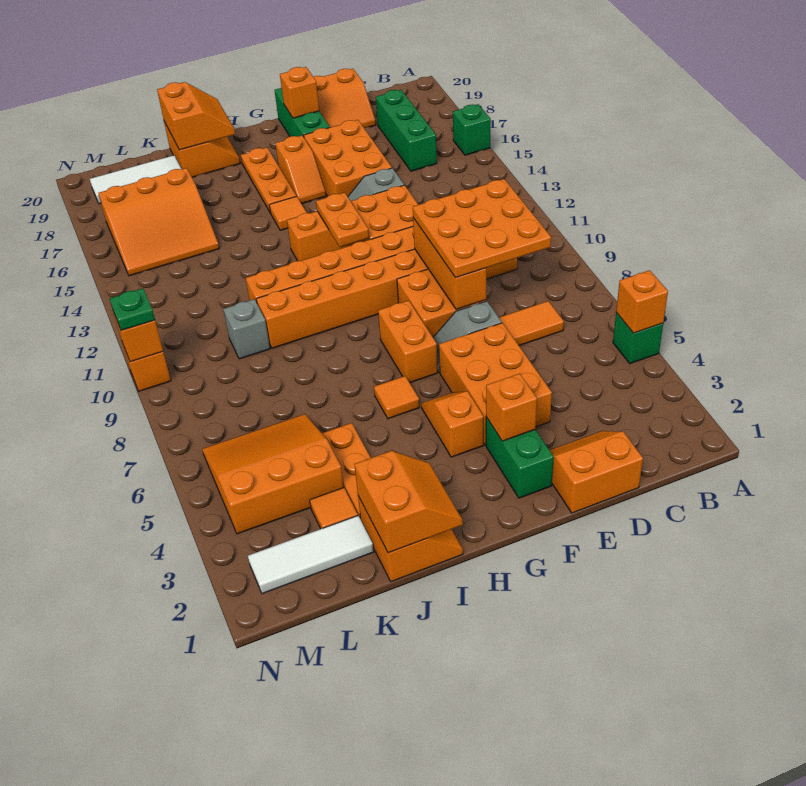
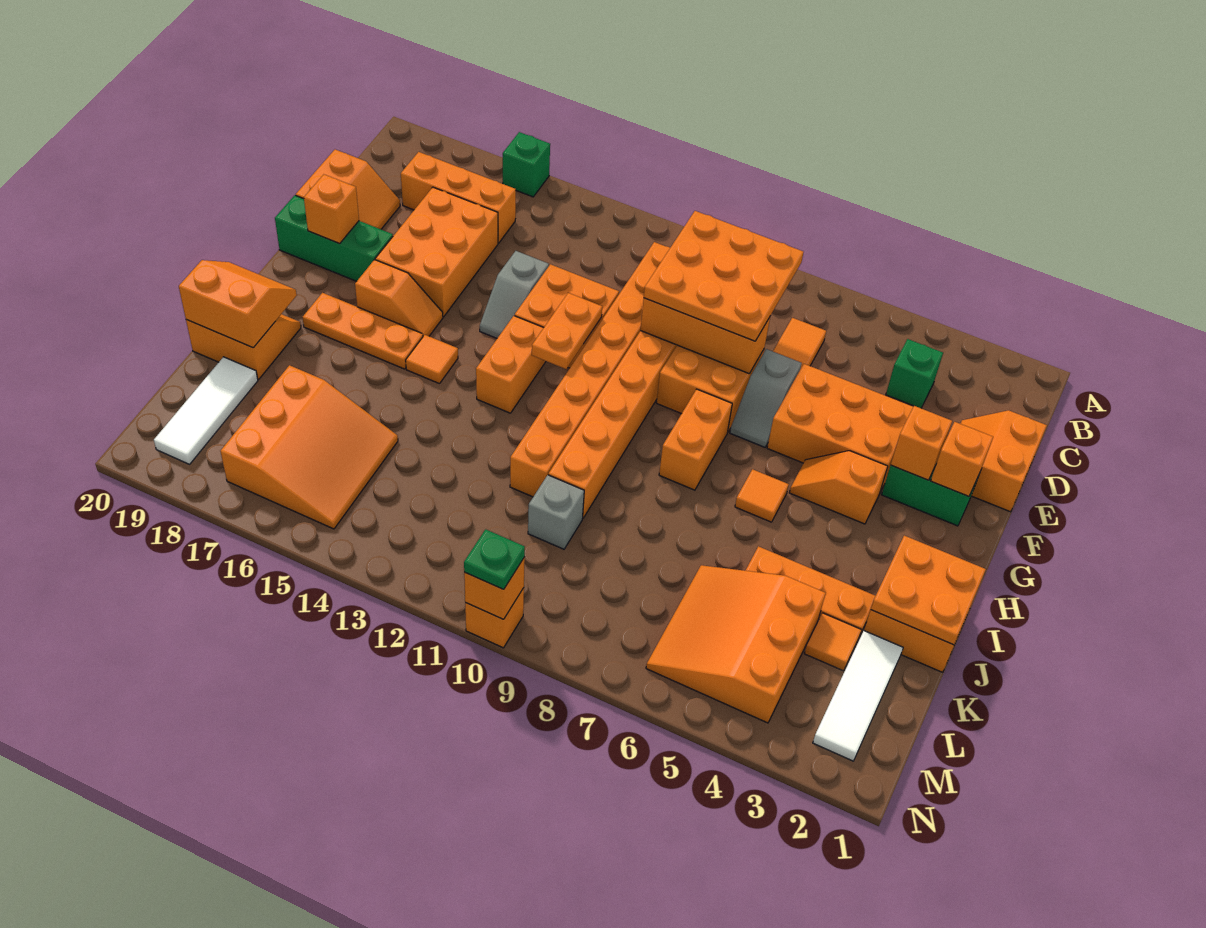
green brick A5 level 1 -> green brick C4 level 1
orange brick A5 level 2 -> orange brick F2 level 2
green brick C16:C18 level 1 -> orange brick C16:C18 level 1
orange brick E15:F17 level 1 -> orange brick D16:F17 level 1
orange brick G7:G8 level 1 -> orange brick G8:H8 level 1
orange plate G12:G13 level 2 -> orange plate F12:G12 level 2
orange slope I1:J2 level 2 top J -> orange plate I1:J2 level 2

